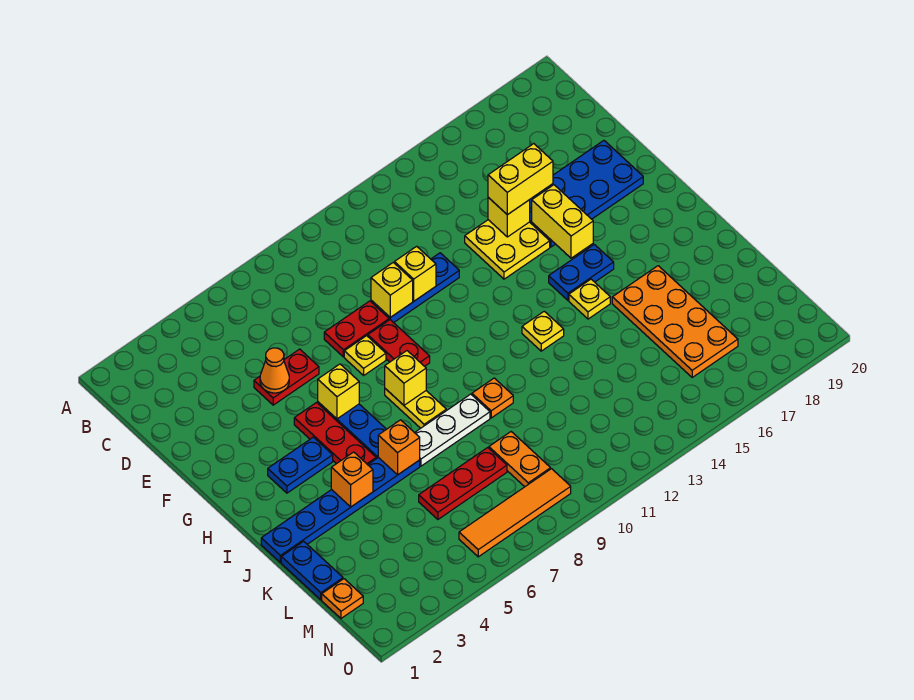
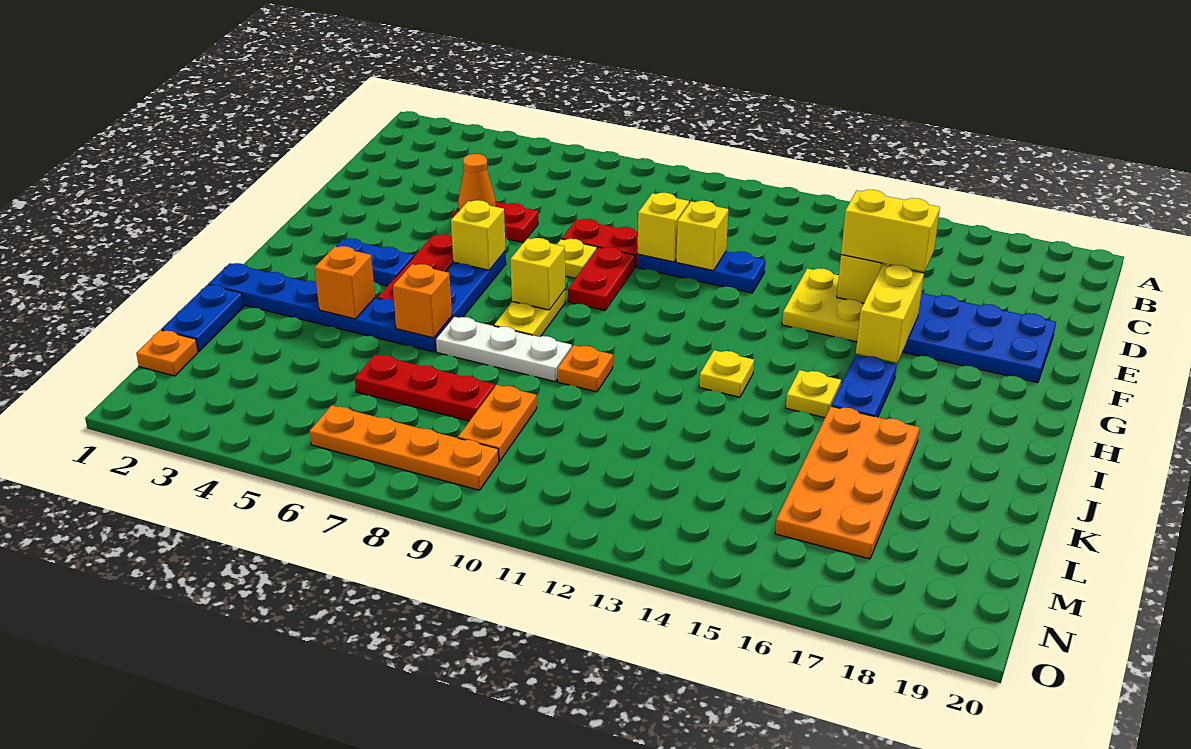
blue plate H15:H16 level 1 -> blue plate H16:I16 level 1
orange tile N6:N9 level 1 -> orange plate N6:N9 level 1

